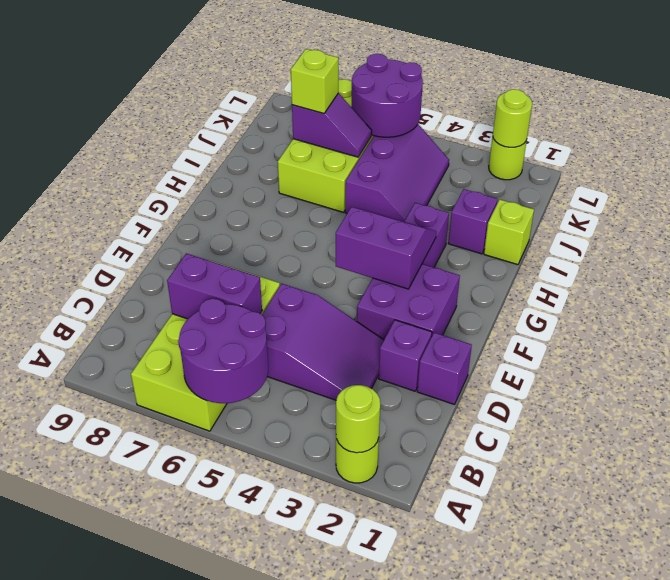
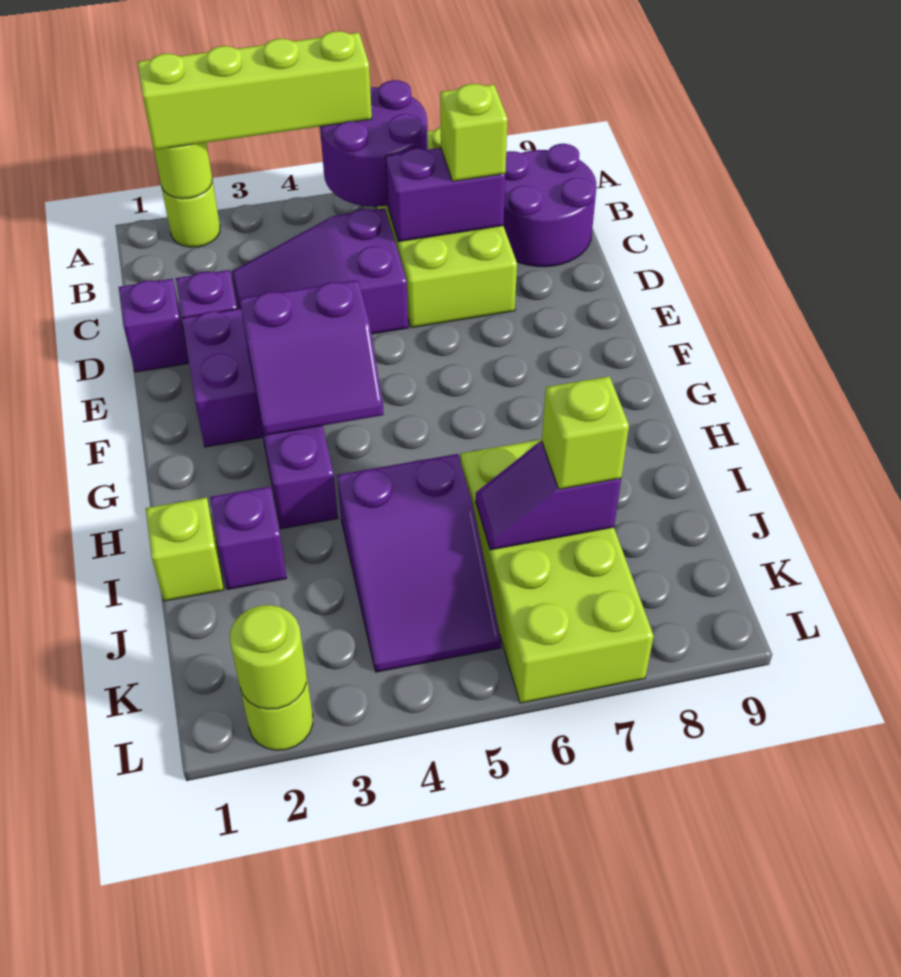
none -> lime brick A2:A5 level 3
none -> lime brick C7 level 3
purple slope I4:K5 level 1 top 5 -> purple slope I4:K5 level 1 top I
purple round brick K5:L6 level 2 -> purple round brick B8:C9 level 1

